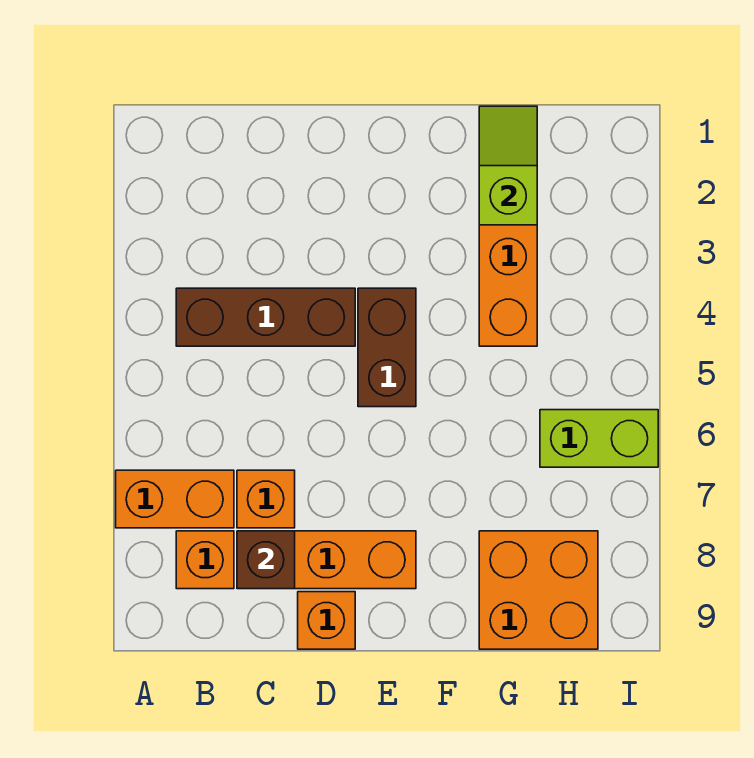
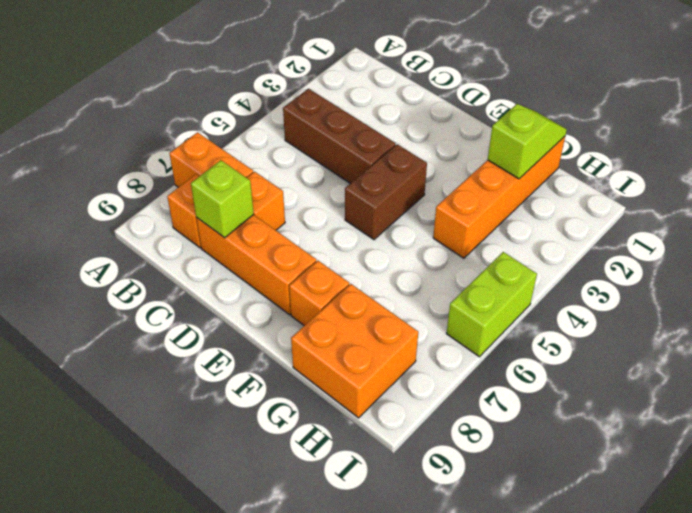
brown brick C8 level 2 -> lime brick C8 level 2
orange brick D9 level 1 -> orange brick F8 level 1
lime brick H6:I6 level 1 -> lime brick I5:I6 level 1

